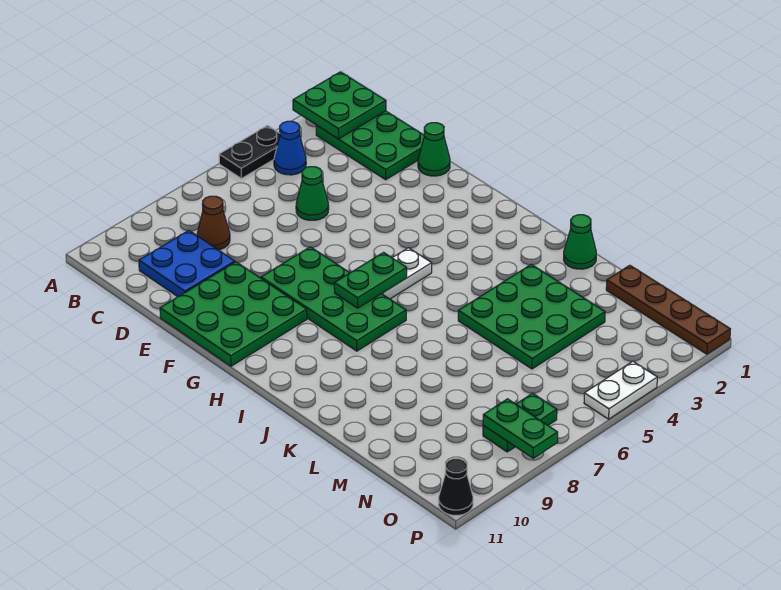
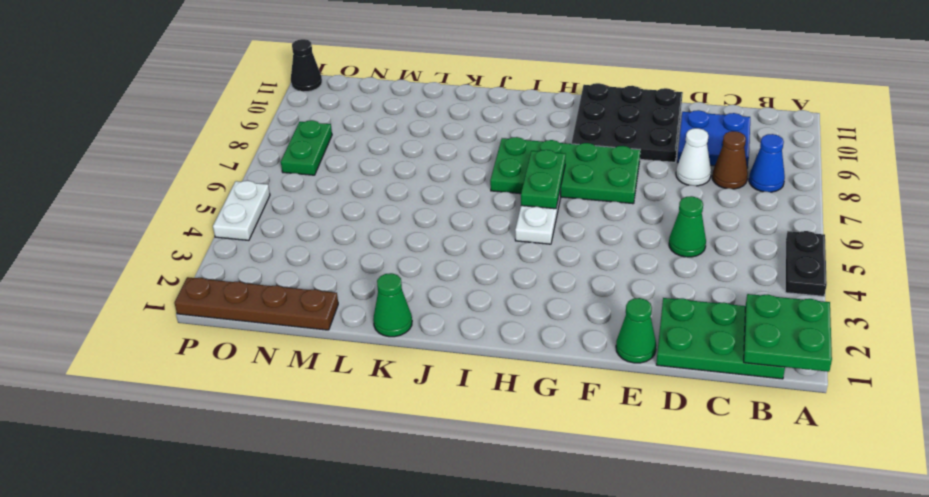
blue cone B4 level 1 -> blue cone B8 level 1
none -> white cone D8 level 1
green plate E9:G11 level 1 -> black plate E9:G11 level 1
green plate K3:M5 level 1 -> none
green plate O8:P8 level 2 -> none

